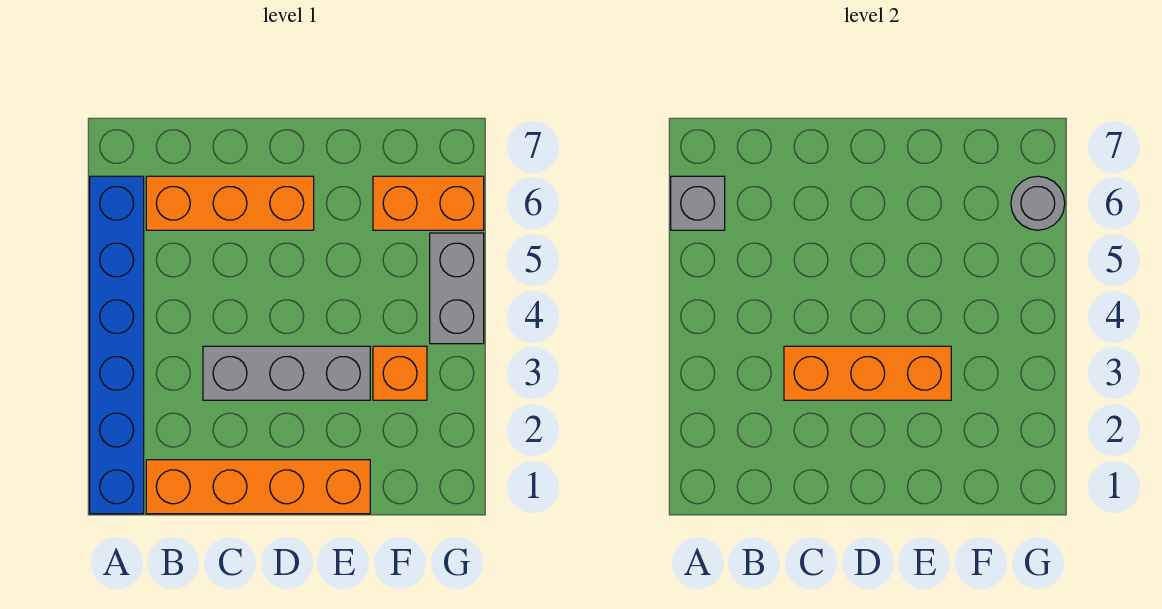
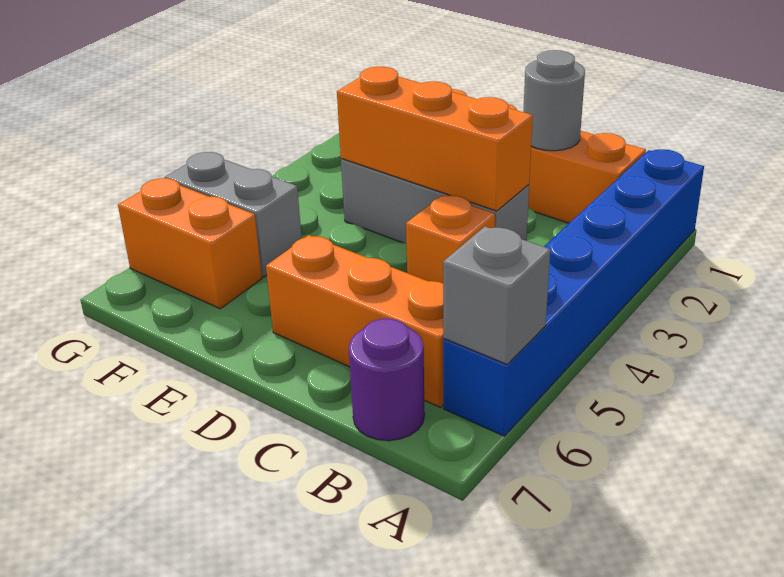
none -> purple round brick B7 level 1
orange brick F3 level 1 -> orange brick C4 level 1
grey brick G4:G5 level 1 -> grey brick F5:G5 level 1
grey round brick G6 level 2 -> grey round brick C1 level 2

